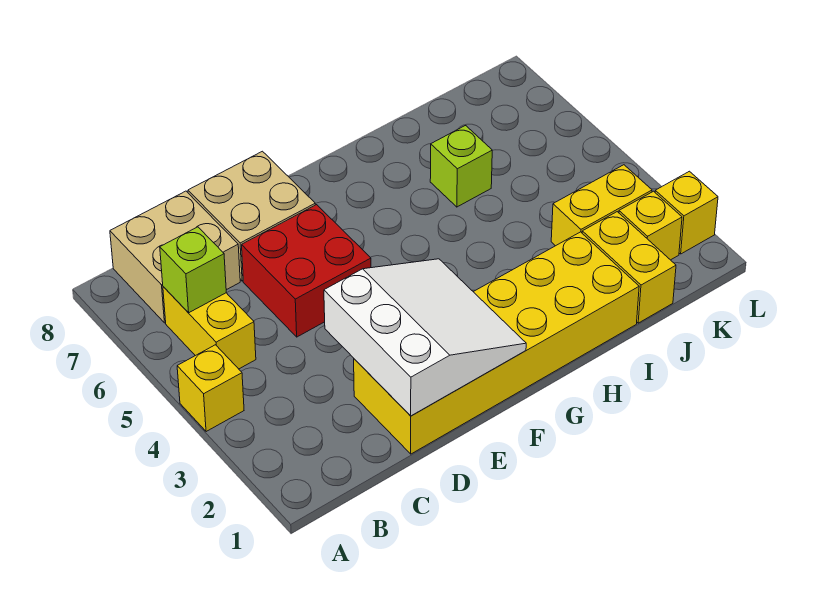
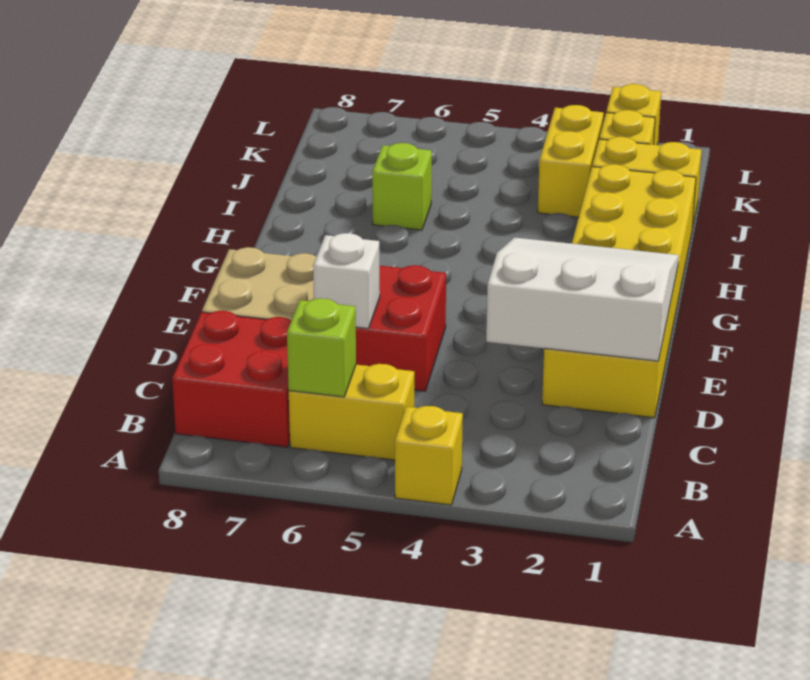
tan brick B7:C8 level 1 -> red brick B7:C8 level 1
none -> white brick D6 level 2

